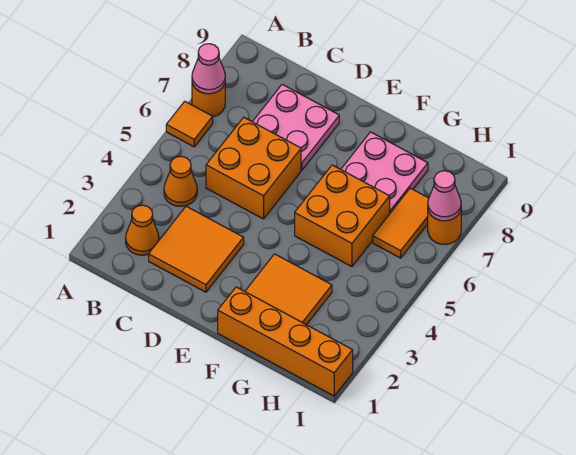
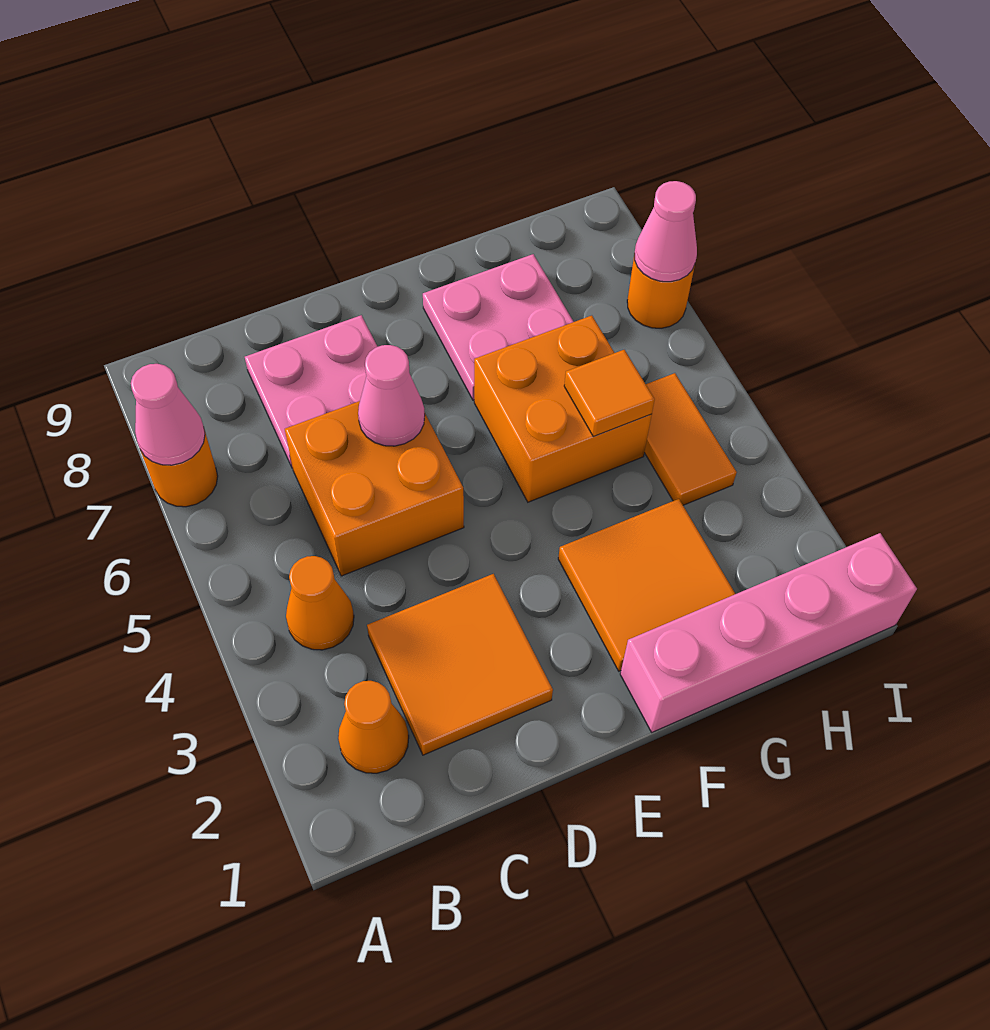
orange tile A6 level 1 -> orange tile G5 level 2
none -> pink cone D6 level 2
orange brick F1:I1 level 1 -> pink brick F1:I1 level 1
orange tile H6:H7 level 1 -> orange tile H4:H5 level 1

